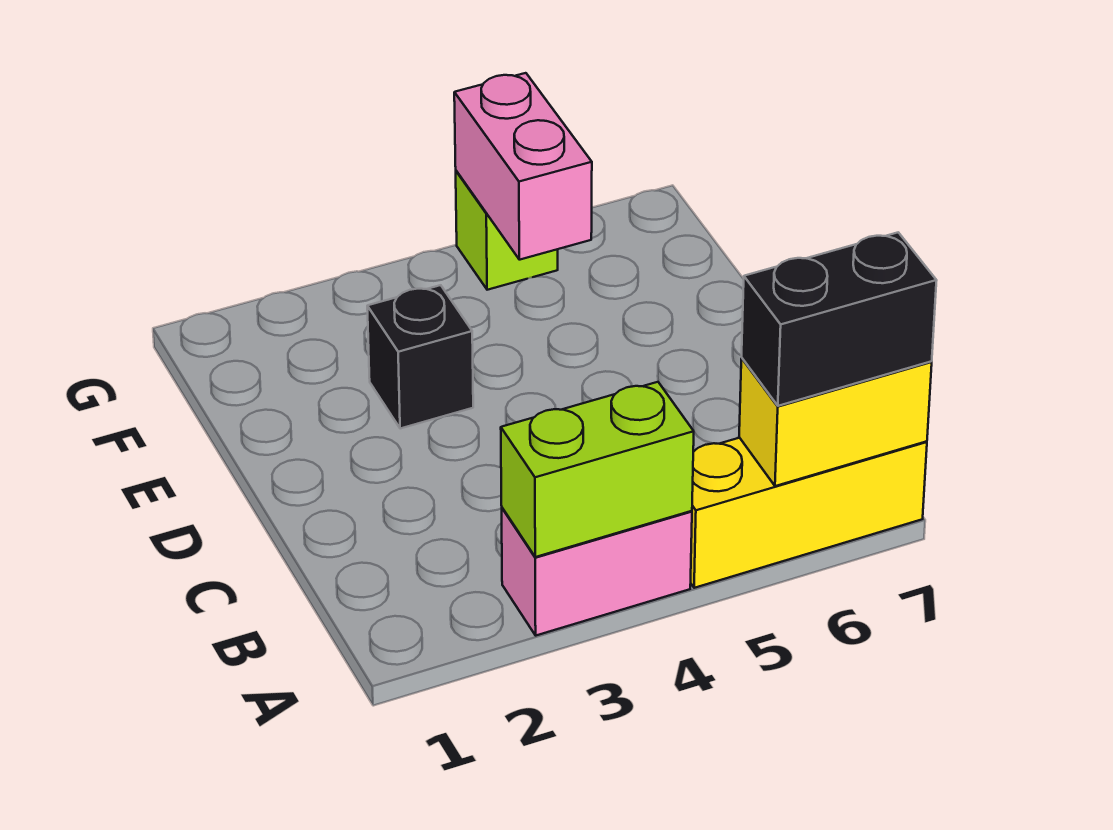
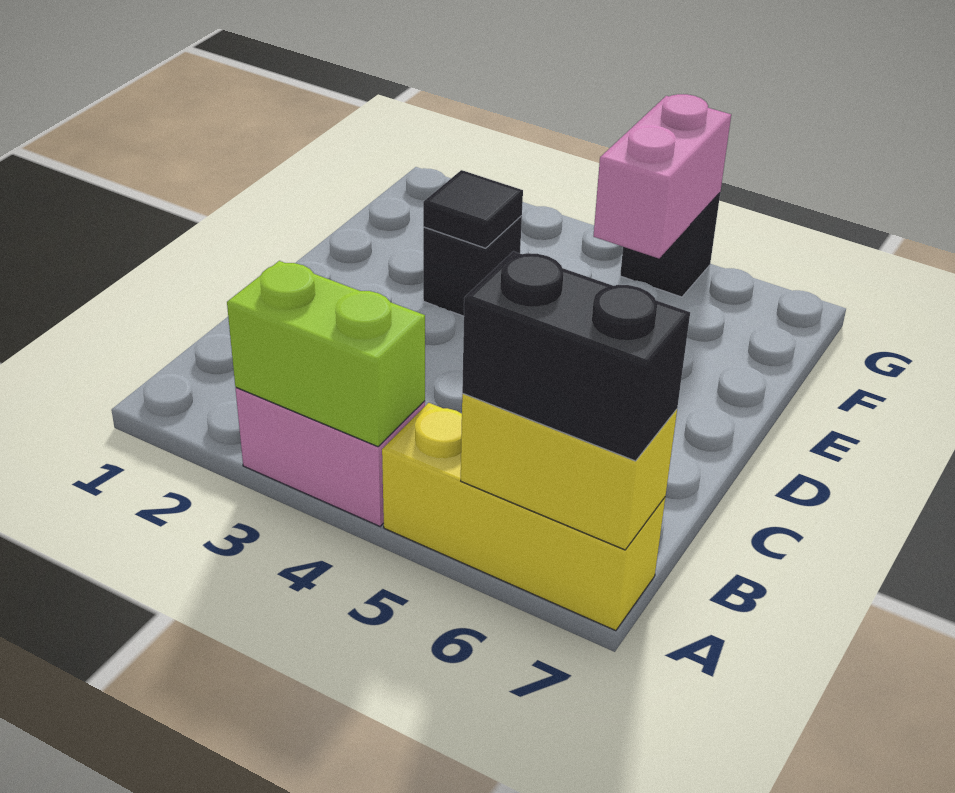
none -> black tile E3 level 2
lime brick G5 level 1 -> black brick G5 level 1

